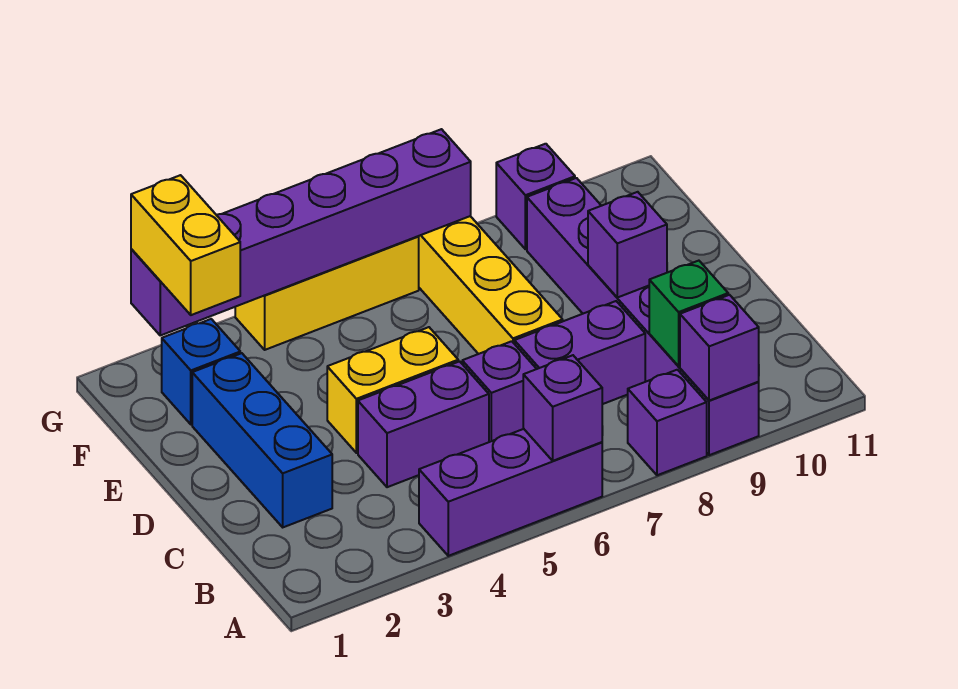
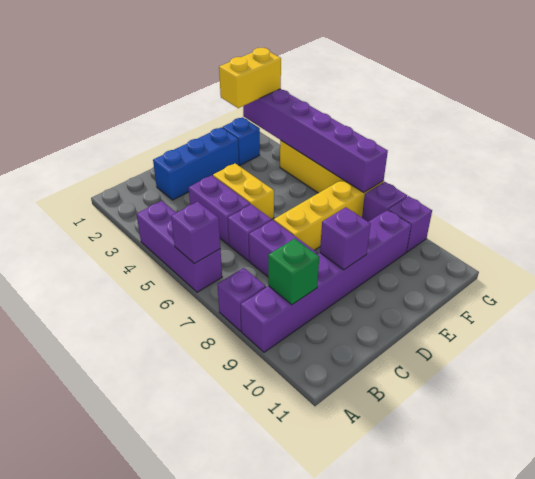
purple brick A9 level 2 -> purple brick G8 level 1

